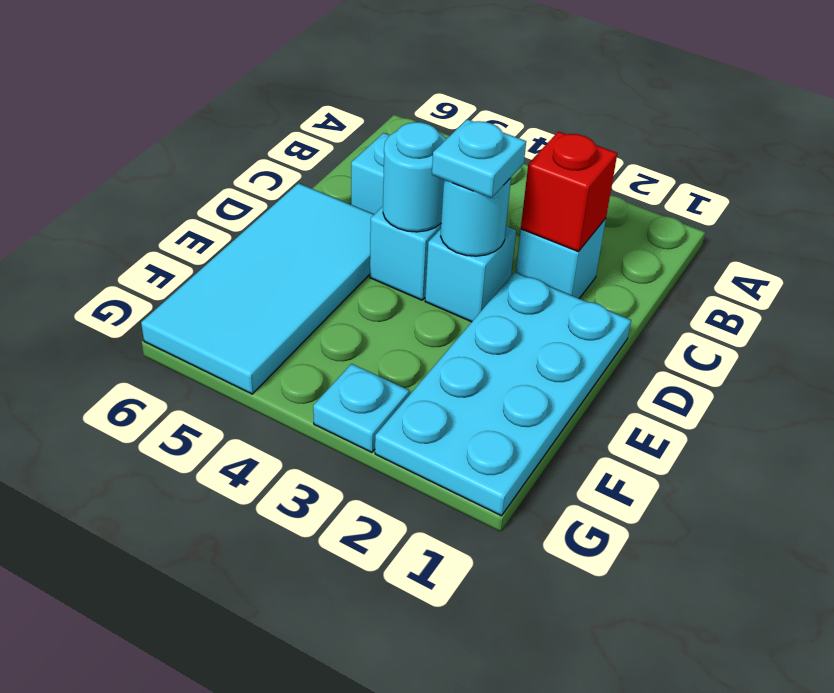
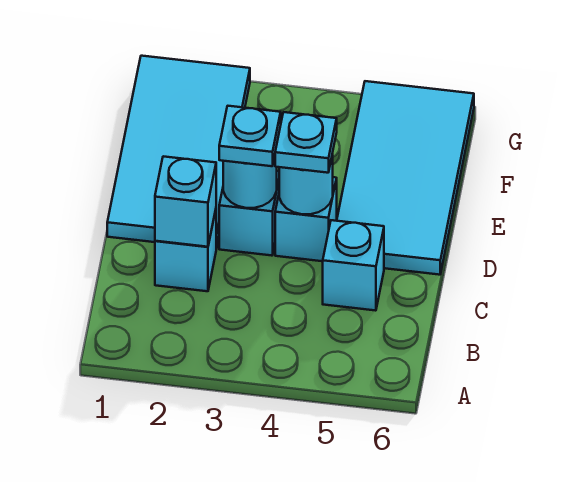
red brick C2 level 2 -> cyan brick C2 level 2
cyan plate D1:G2 level 1 -> cyan tile D1:G2 level 1
cyan plate G3 level 1 -> cyan plate D4 level 3

